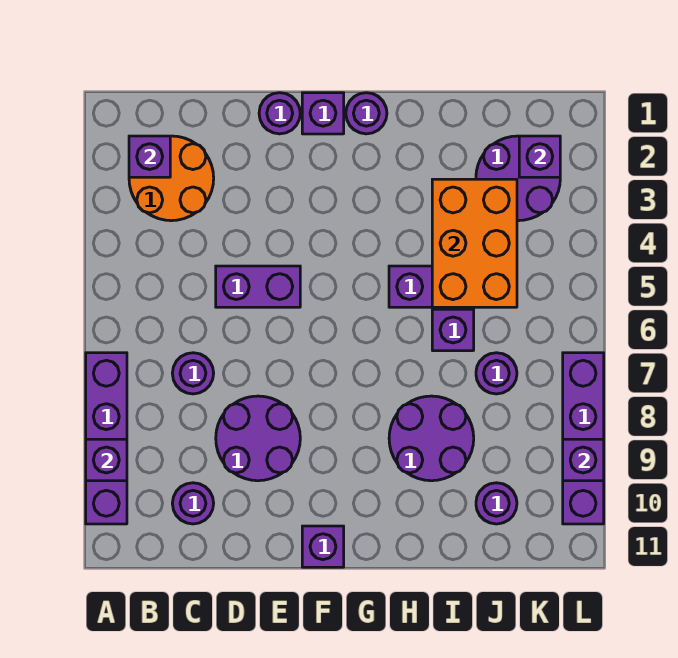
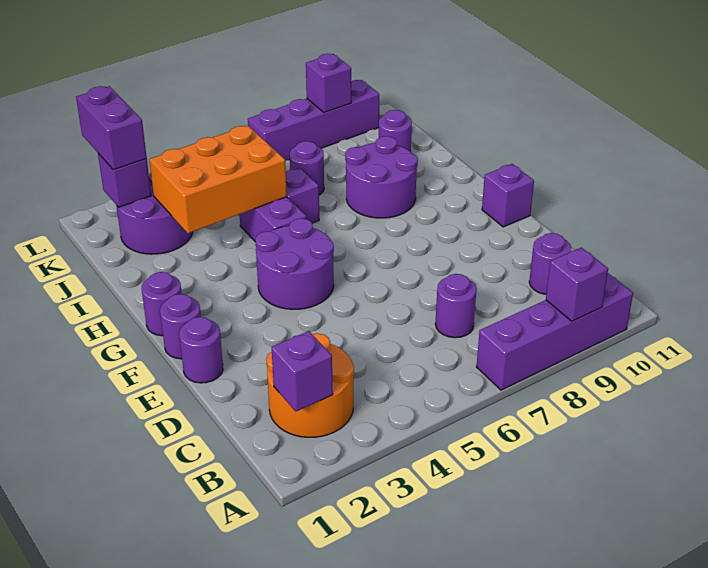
purple brick D5:E5 level 1 -> purple brick K2:L2 level 3
purple round brick D8:E9 level 1 -> purple round brick F4:G5 level 1
purple brick F1 level 1 -> purple round brick F1 level 1

